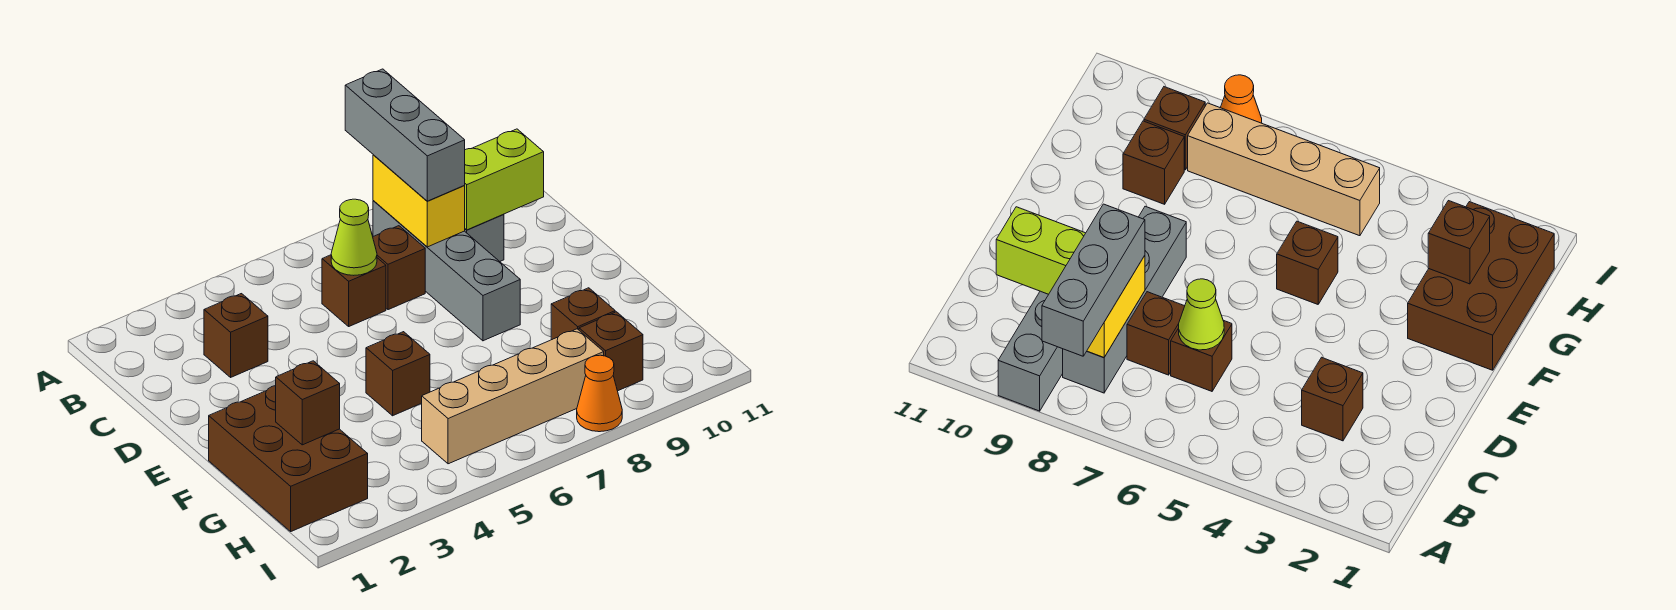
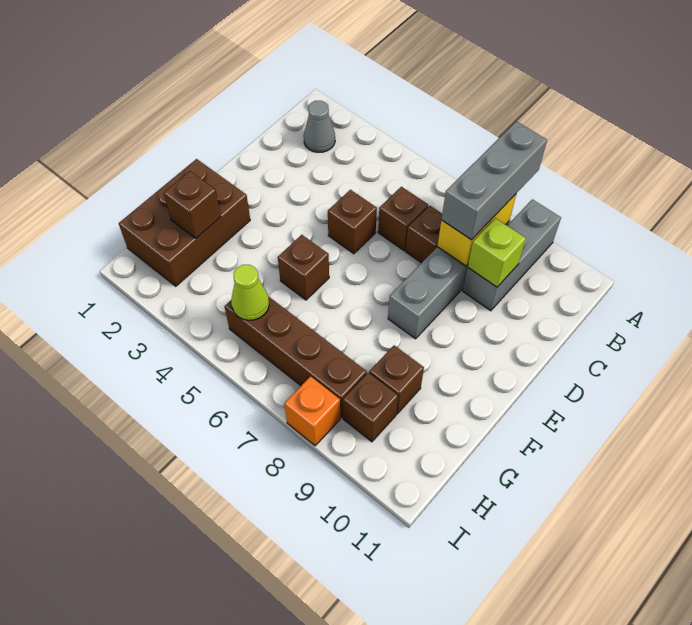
none -> grey cone B2 level 1
brown brick C3 level 1 -> brown brick D5 level 1
lime cone C6 level 2 -> lime cone H5 level 2
lime brick C9:C10 level 2 -> lime brick C9 level 2
tan brick H5:H8 level 1 -> brown brick H5:H8 level 1
orange cone I8 level 1 -> orange brick I8 level 1

